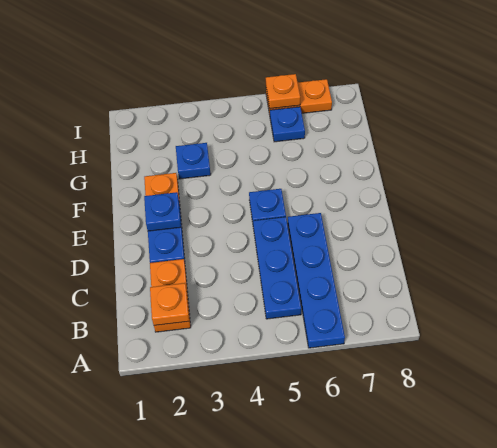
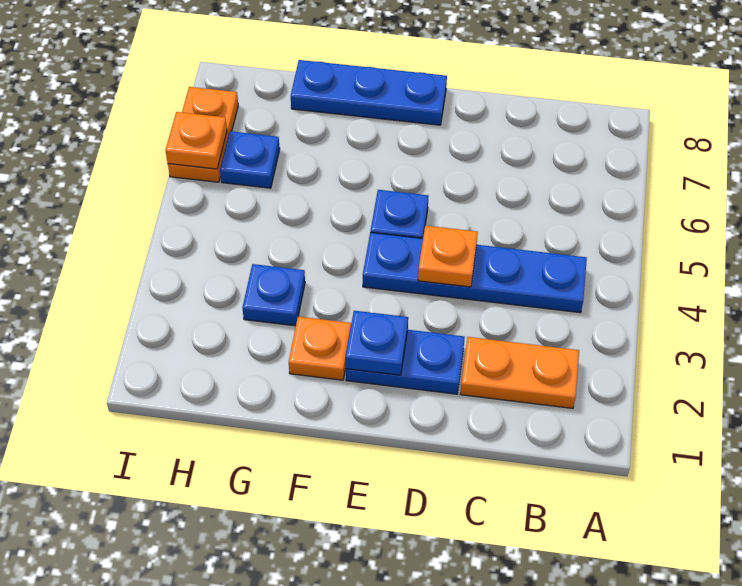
blue plate A6:D6 level 1 -> blue plate B4:E4 level 1
orange plate B2 level 2 -> orange plate D4 level 2
blue plate B5:D5 level 1 -> blue plate E8:G8 level 1

